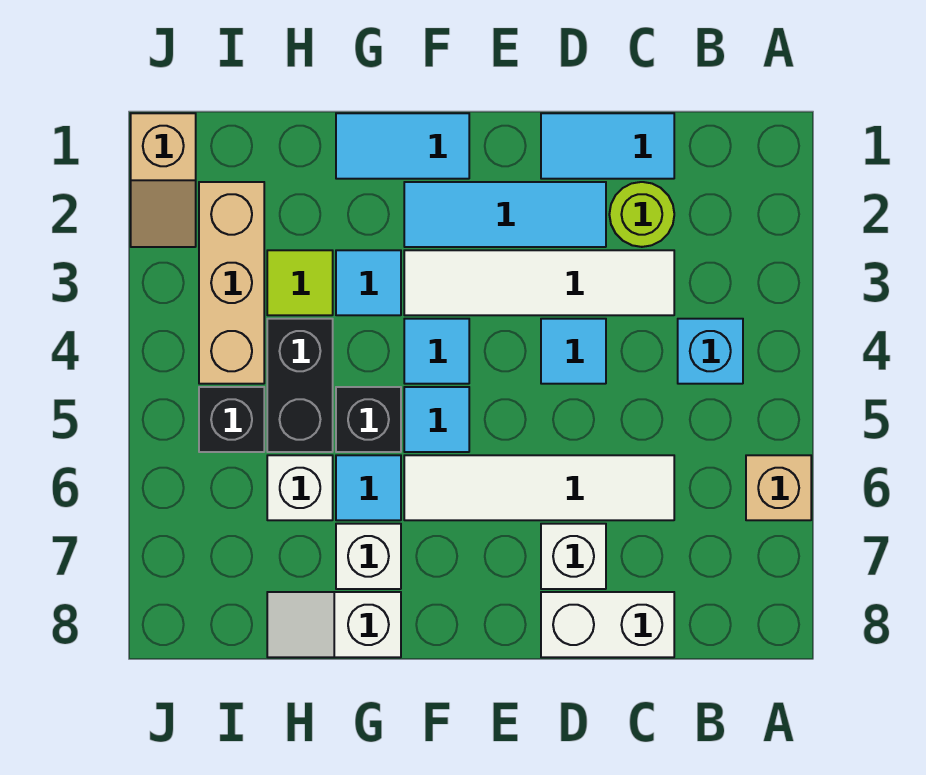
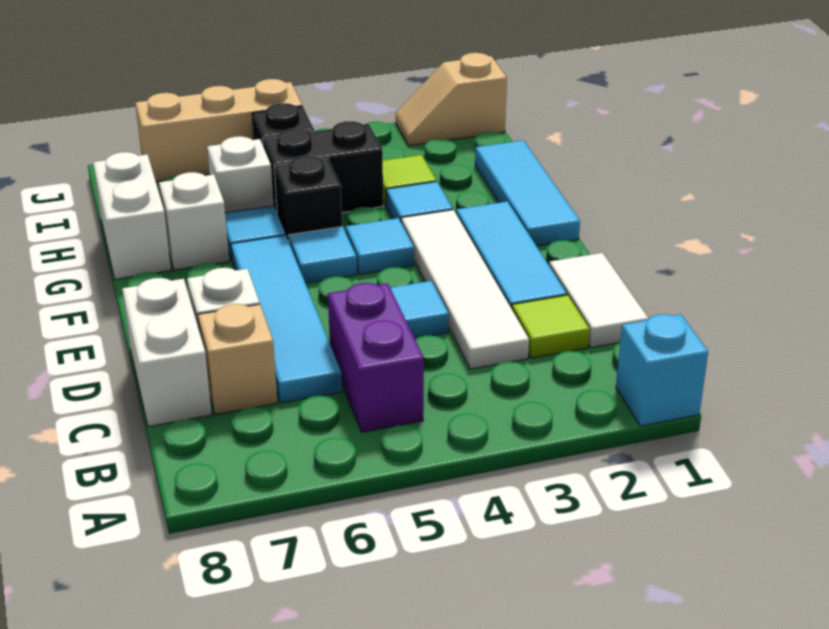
tan brick A6 level 1 -> tan brick C7 level 1
cyan brick B4 level 1 -> cyan brick A1 level 1
none -> purple brick B5:C5 level 1
cyan tile C1:D1 level 1 -> white tile C1:D1 level 1
lime round brick C2 level 1 -> lime tile C2 level 1
white tile C6:F6 level 1 -> cyan tile C6:F6 level 1
cyan tile F1:G1 level 1 -> cyan tile F1:H1 level 1
white slope G8:H8 level 1 top G -> white brick G8:H8 level 1
tan brick I2:I4 level 1 -> tan brick J5:J7 level 1

